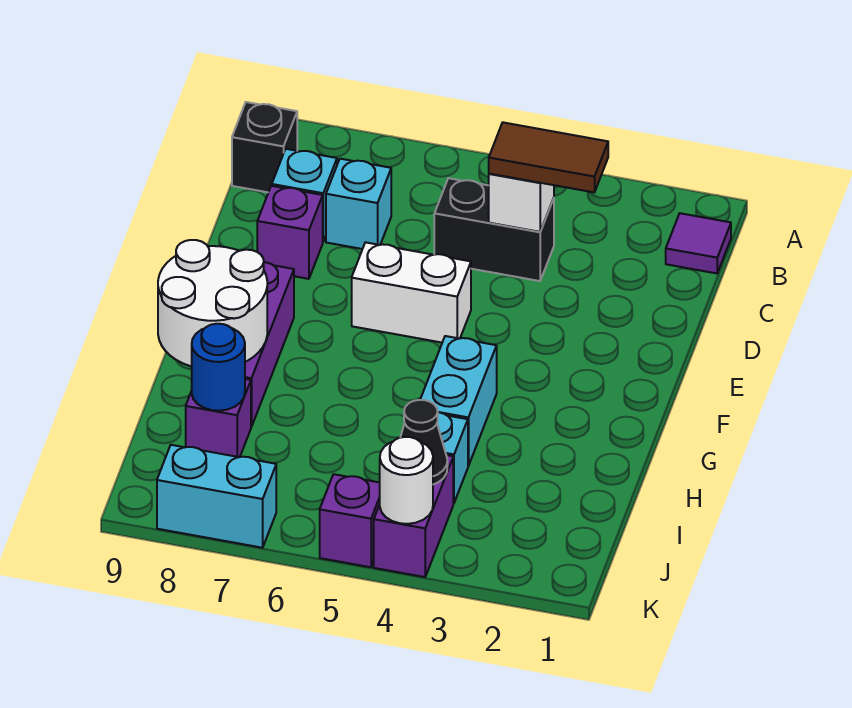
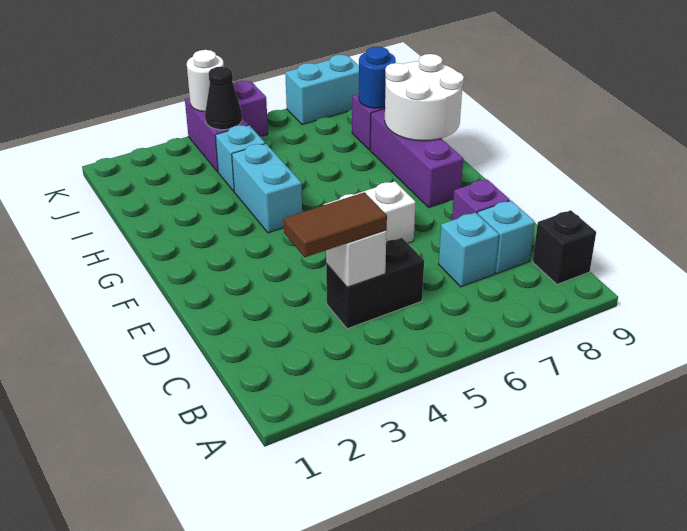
purple tile B1 level 1 -> none

